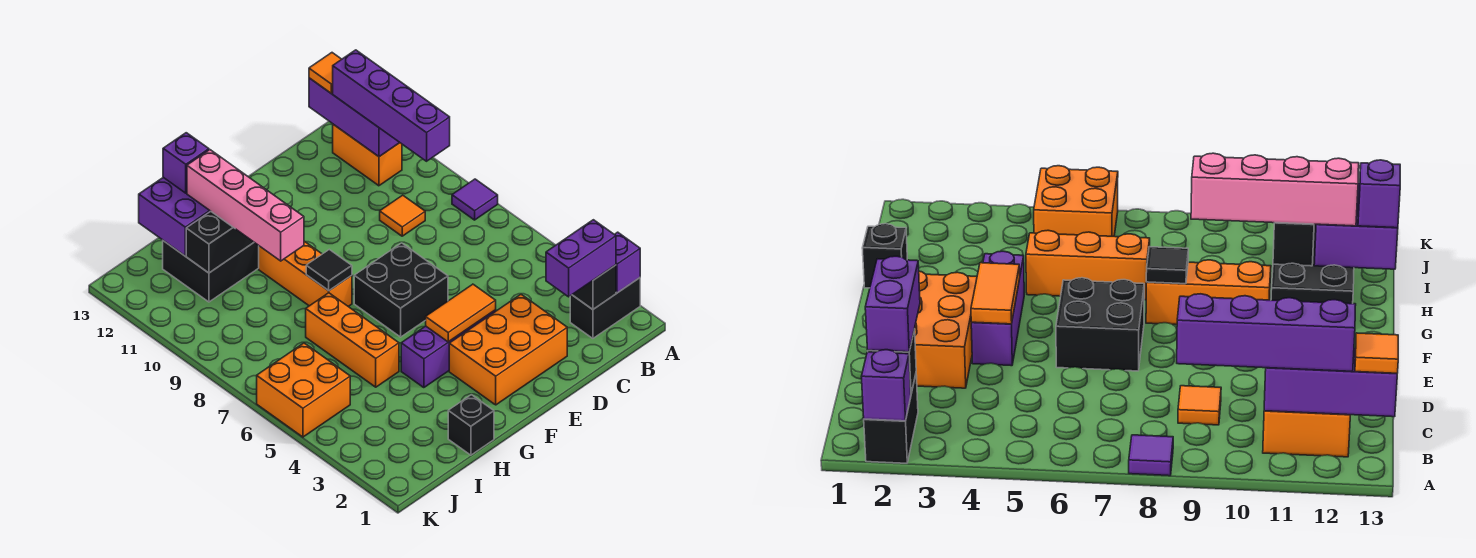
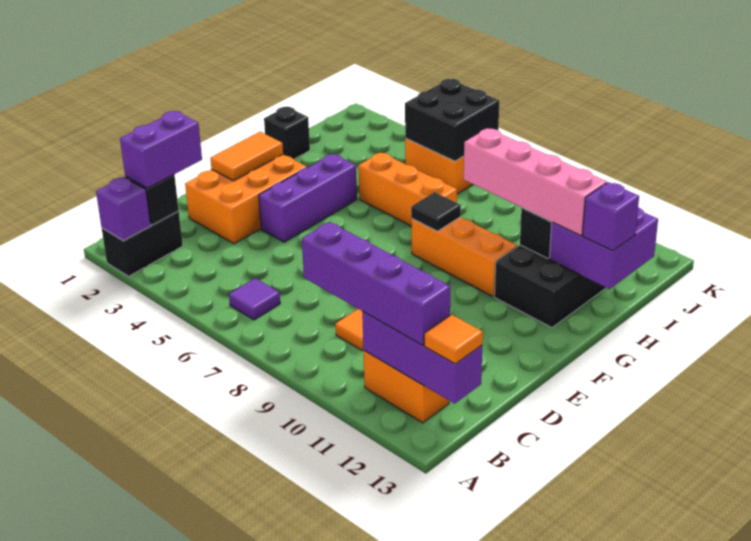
purple tile A8 level 1 -> purple tile B6 level 1
orange tile E4:F4 level 2 -> orange tile E2:F2 level 2
black brick E6:F7 level 1 -> black brick J5:K6 level 2

